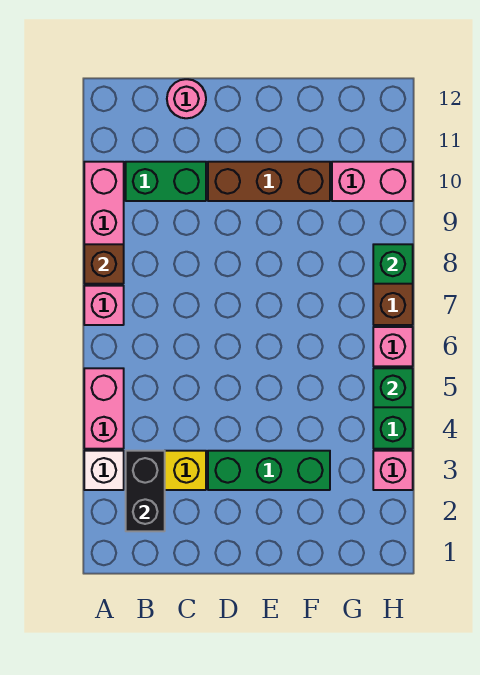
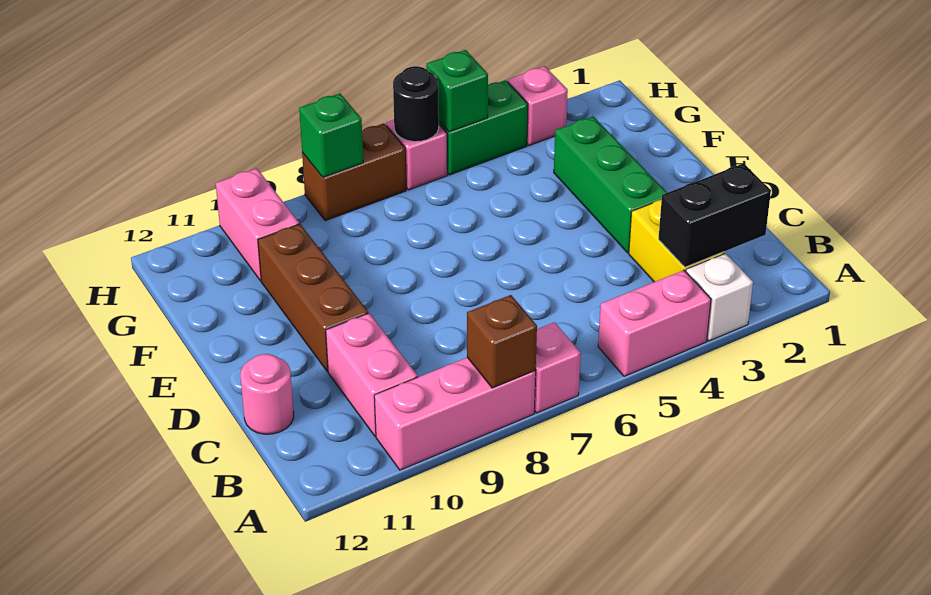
green brick B10:C10 level 1 -> pink brick B10:C10 level 1
none -> black round brick H6 level 2

